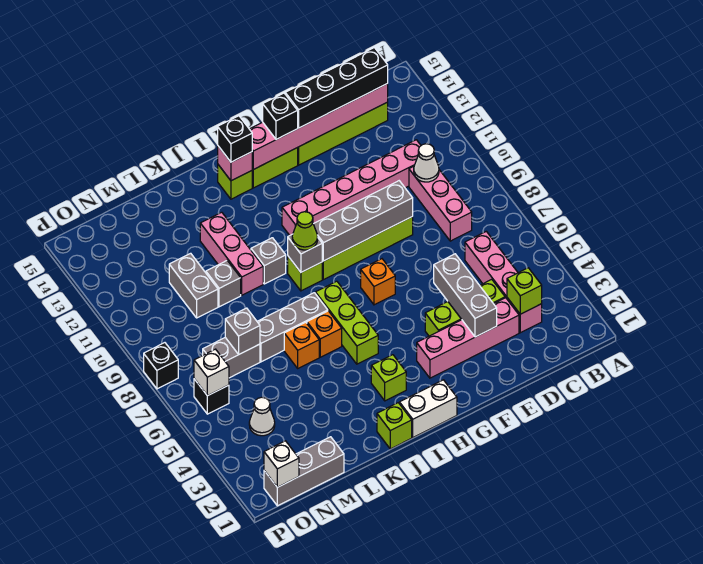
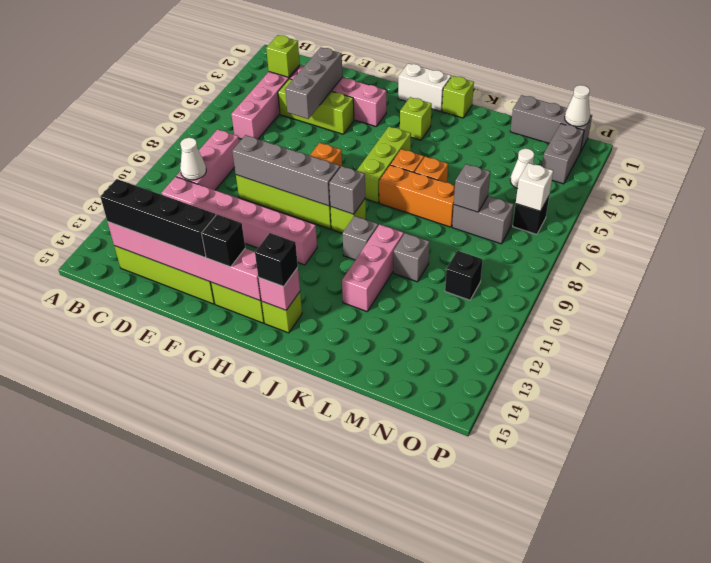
lime cone I9 level 3 -> none
grey brick J7:L7 level 1 -> orange brick J7:L7 level 1
grey brick M10:M11 level 1 -> grey brick O2:O3 level 1
white brick O1 level 2 -> white cone O1 level 2
black brick P8 level 1 -> black brick N10 level 1

